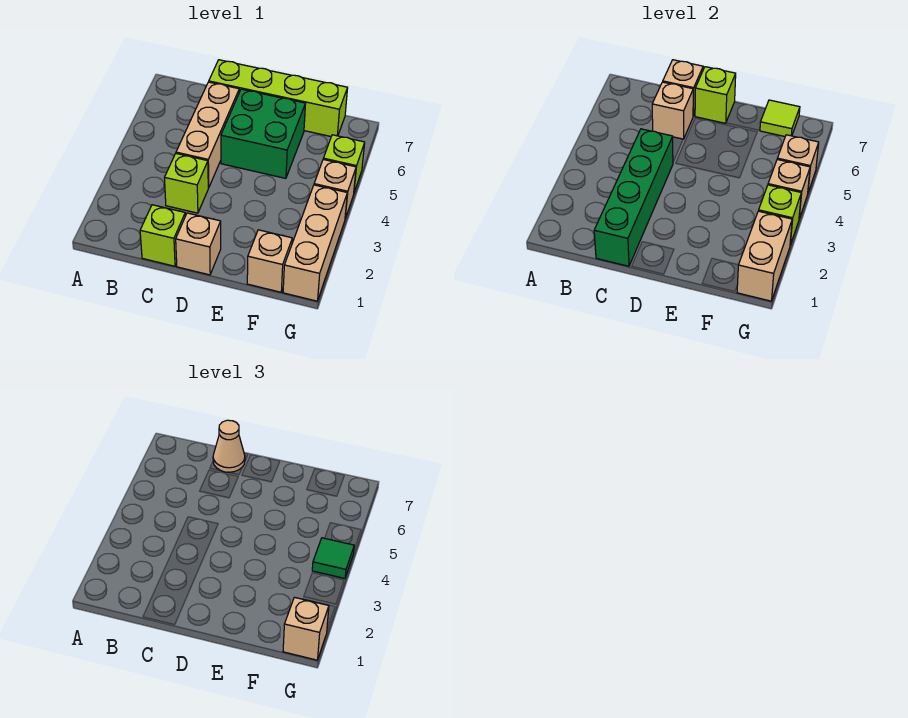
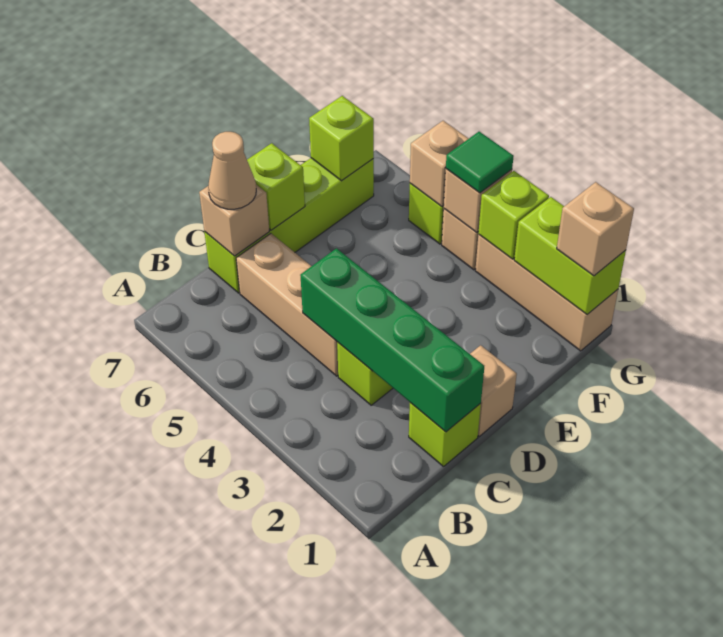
tan brick C6 level 2 -> none
green brick D5:E6 level 1 -> none
tan brick F1 level 1 -> none
lime tile F7 level 2 -> lime brick F7 level 2
tan brick G1:G2 level 2 -> lime brick G1:G2 level 2

